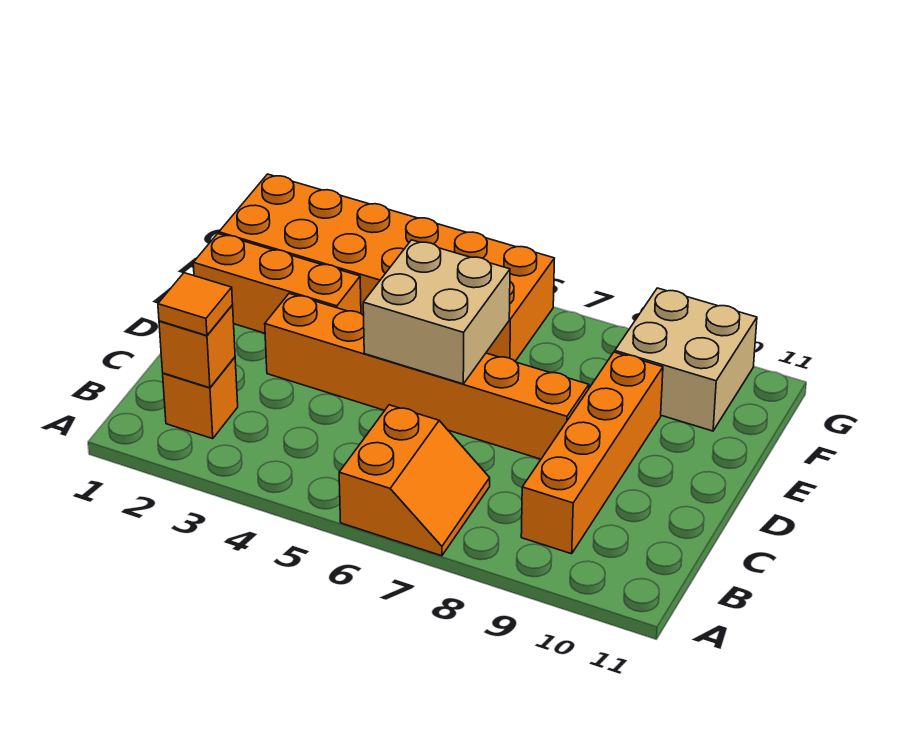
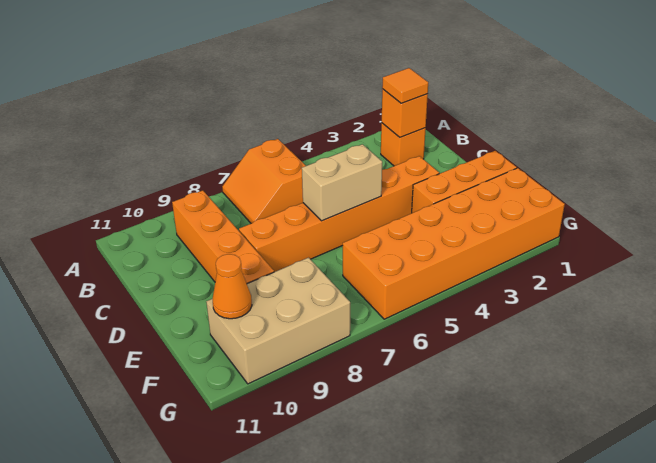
tan brick D5:E6 level 2 -> tan brick D5:D6 level 2
tan brick F9:G10 level 1 -> tan brick F8:G10 level 1
none -> orange cone F10 level 2

